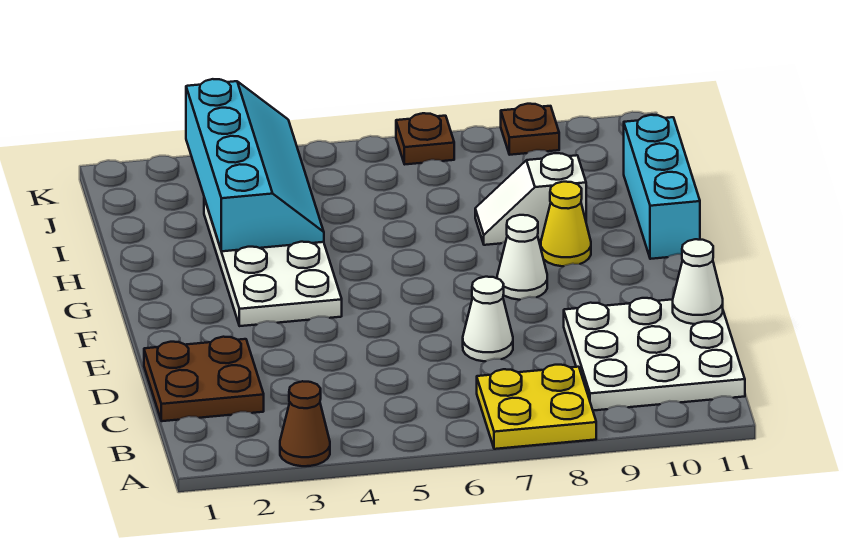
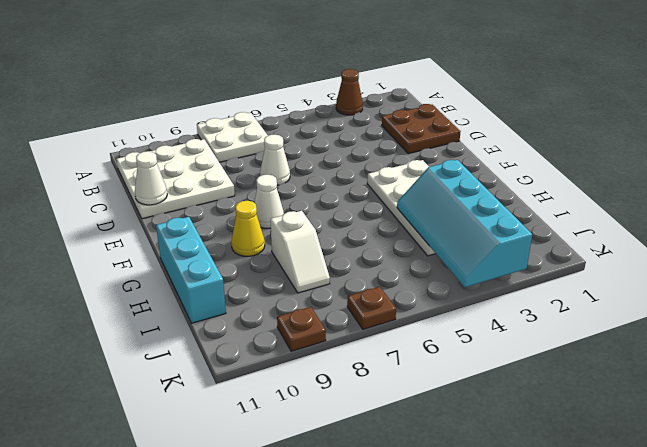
yellow plate A7:B8 level 1 -> white plate A7:B8 level 1
white slope H8:H9 level 1 top 9 -> white slope H8:I8 level 1 top H

